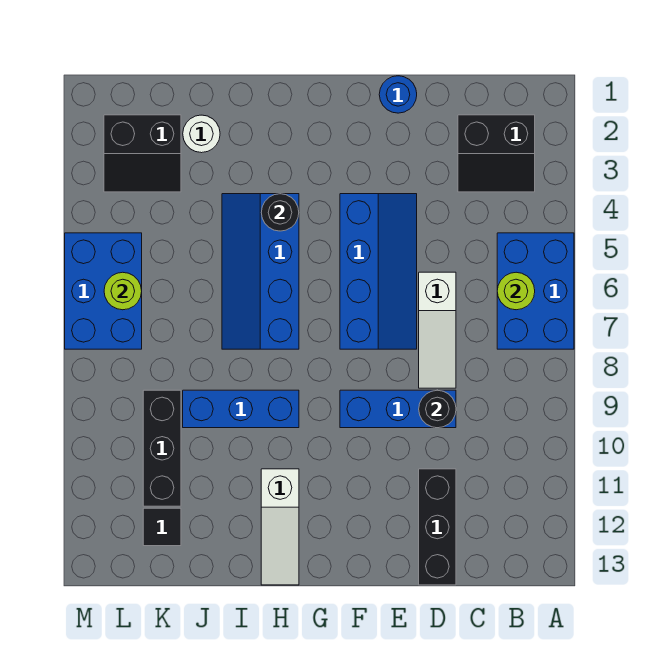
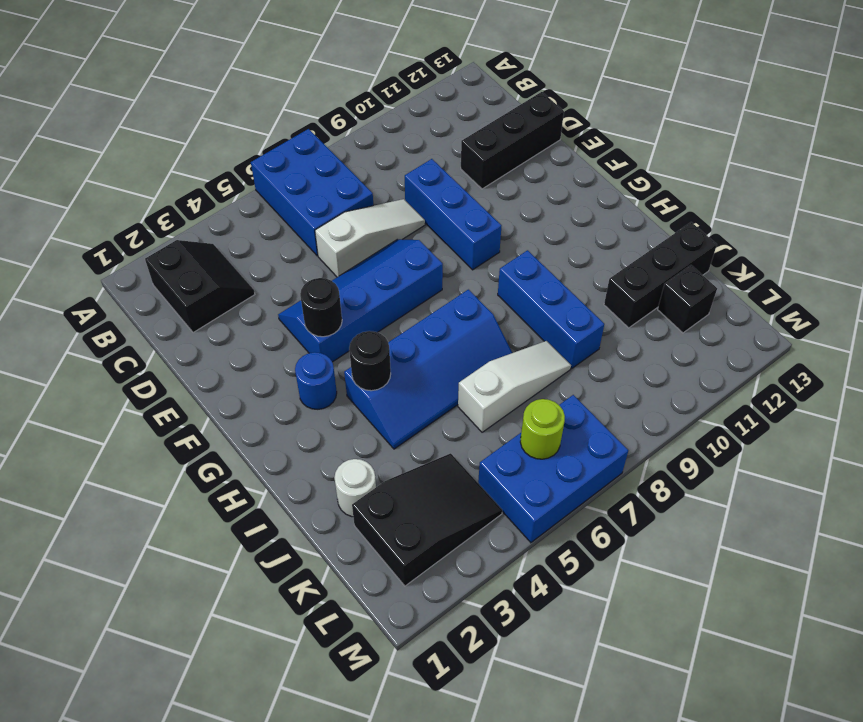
blue brick A5:B7 level 1 -> blue brick A6:C7 level 1
lime round brick B6 level 2 -> none
black round brick D9 level 2 -> black round brick F4 level 2
blue round brick E1 level 1 -> blue round brick G3 level 1
white slope H11:H13 level 1 top 11 -> white slope J6:J8 level 1 top 6
black slope K2:L3 level 1 top 2 -> black slope K2:L4 level 1 top 2
black brick K9:K11 level 1 -> black brick J11:J13 level 1
black tile K12 level 1 -> black brick K12 level 1

